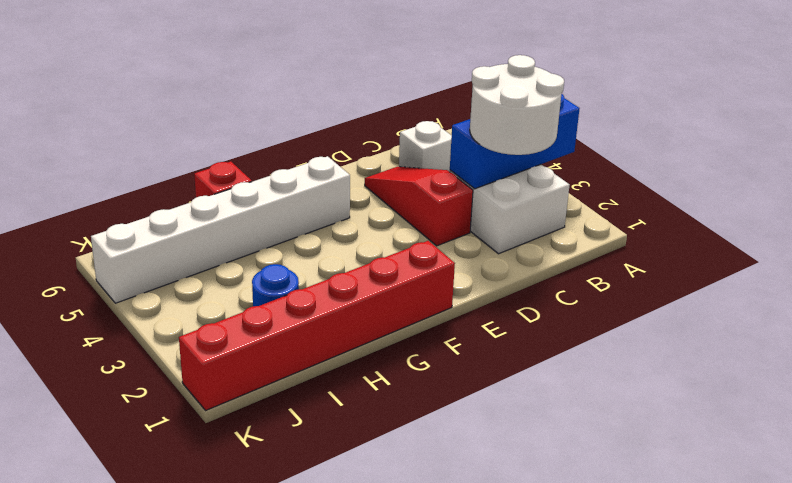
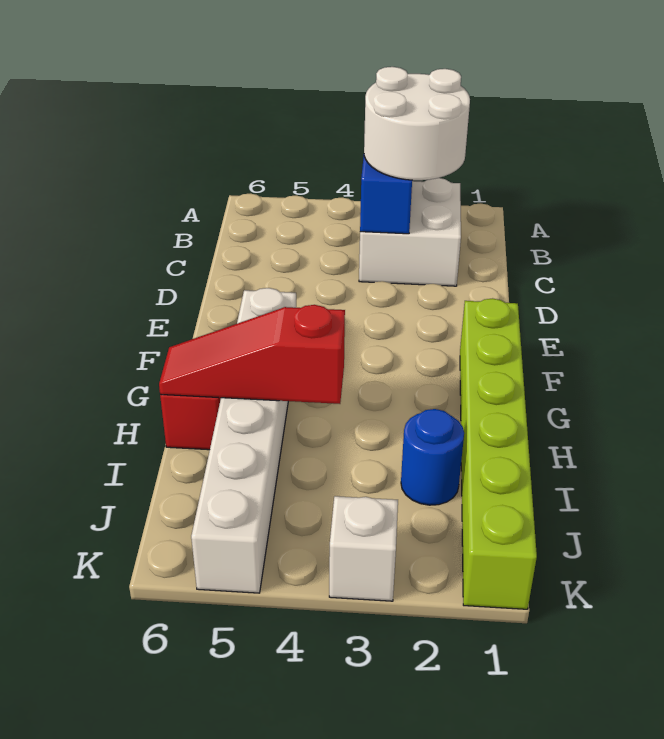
white brick C5 level 1 -> white brick K3 level 1
red slope D3:D5 level 1 top 3 -> red slope H4:H6 level 2 top 4
red brick F1:K1 level 1 -> lime brick F1:K1 level 1

